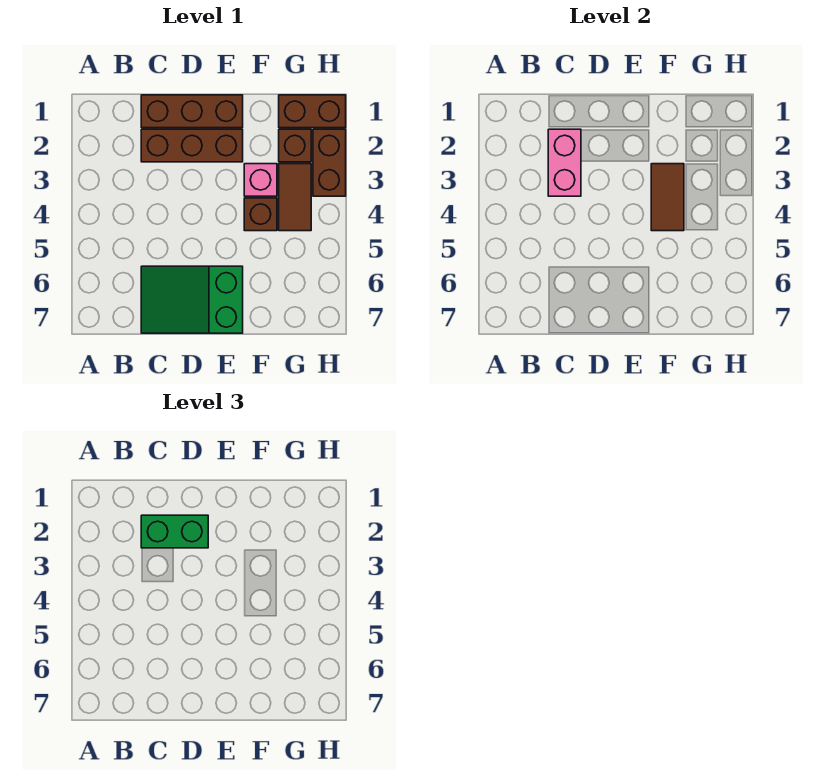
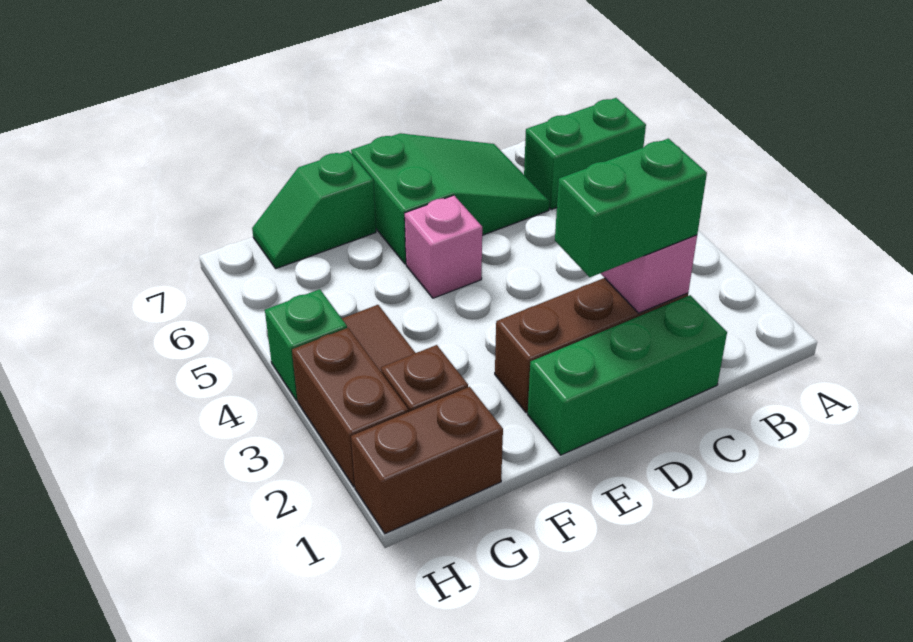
none -> green brick A6:B6 level 1
brown brick C1:E1 level 1 -> green brick C1:E1 level 1
pink brick F3 level 1 -> pink brick E5 level 1
brown tile F3:F4 level 2 -> none
brown brick F4 level 1 -> none
none -> green slope F7:G7 level 1 top F
none -> green brick H4 level 1

